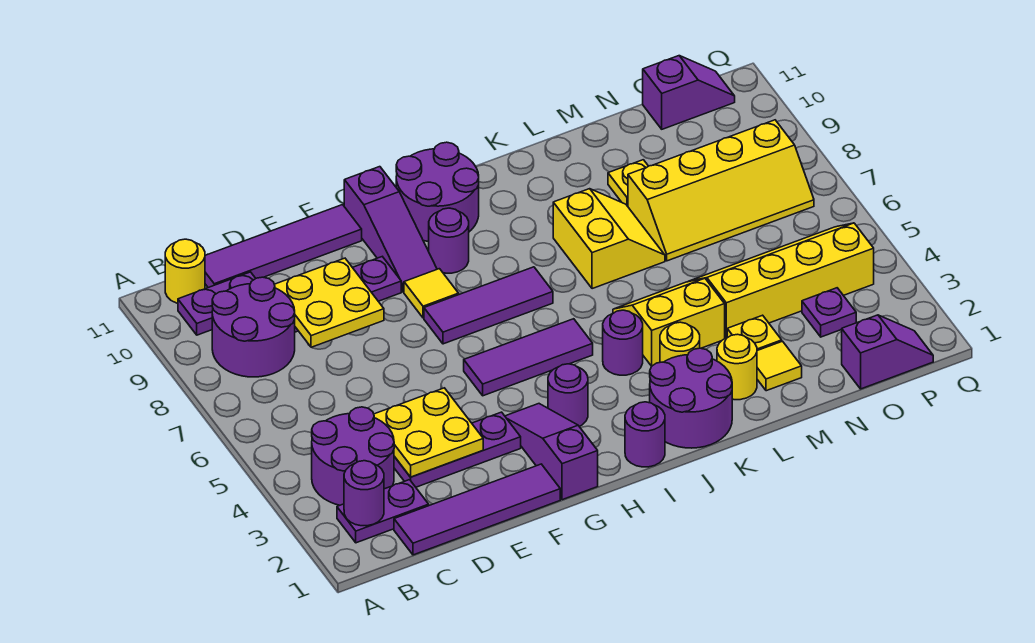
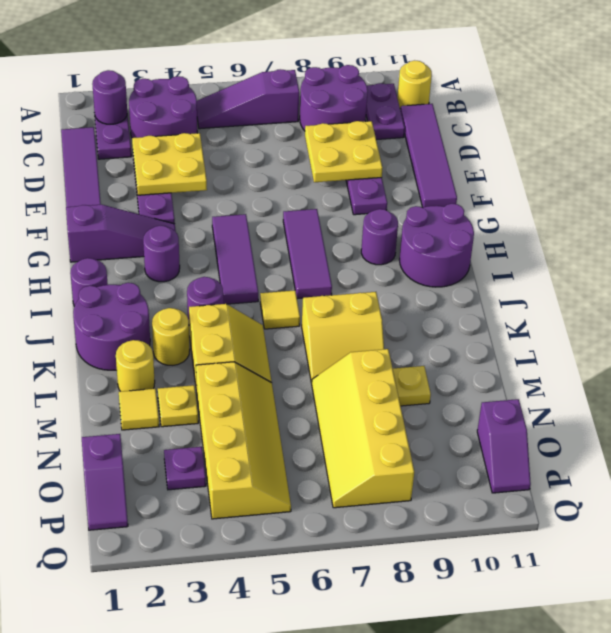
yellow tile G8 level 1 -> yellow tile J6 level 1
purple slope G9:G11 level 1 top 11 -> purple slope B5:B7 level 1 top 7

